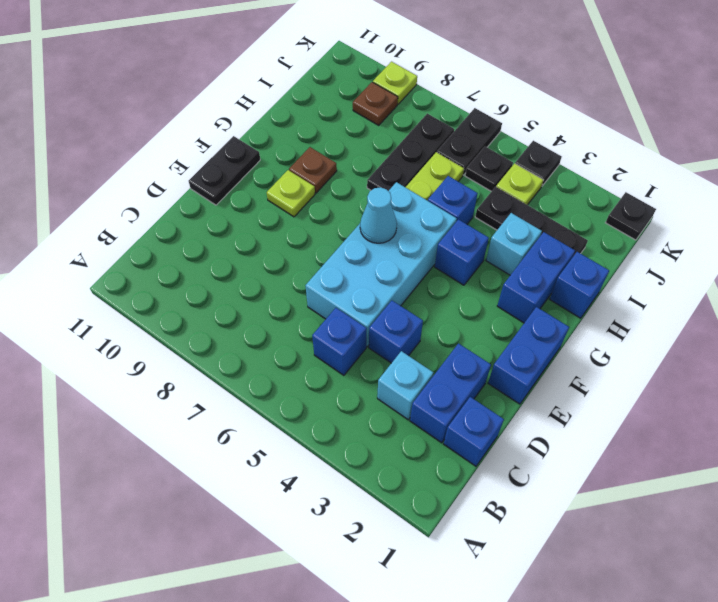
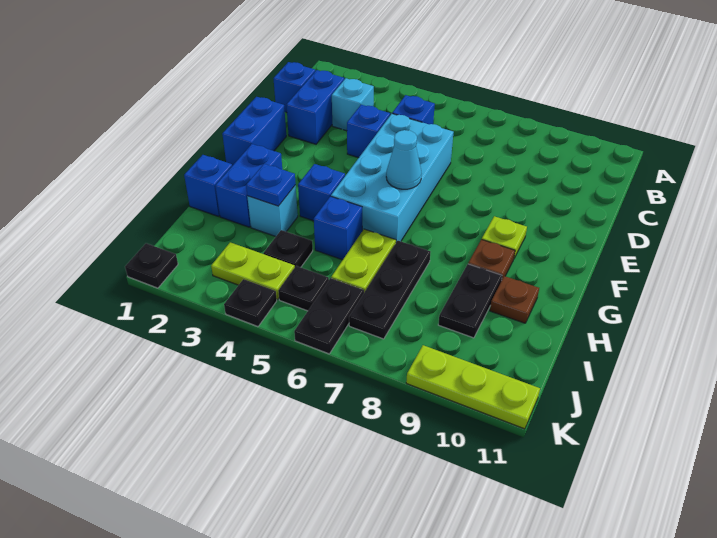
black plate E11:F11 level 1 -> black plate H9:I9 level 1
none -> blue plate H3 level 2
black plate I2:I4 level 1 -> black plate I4 level 1
lime plate J4 level 1 -> lime plate J3:J4 level 1
brown plate J9 level 1 -> brown plate H10 level 1
lime plate K9 level 1 -> lime plate K9:K11 level 1

